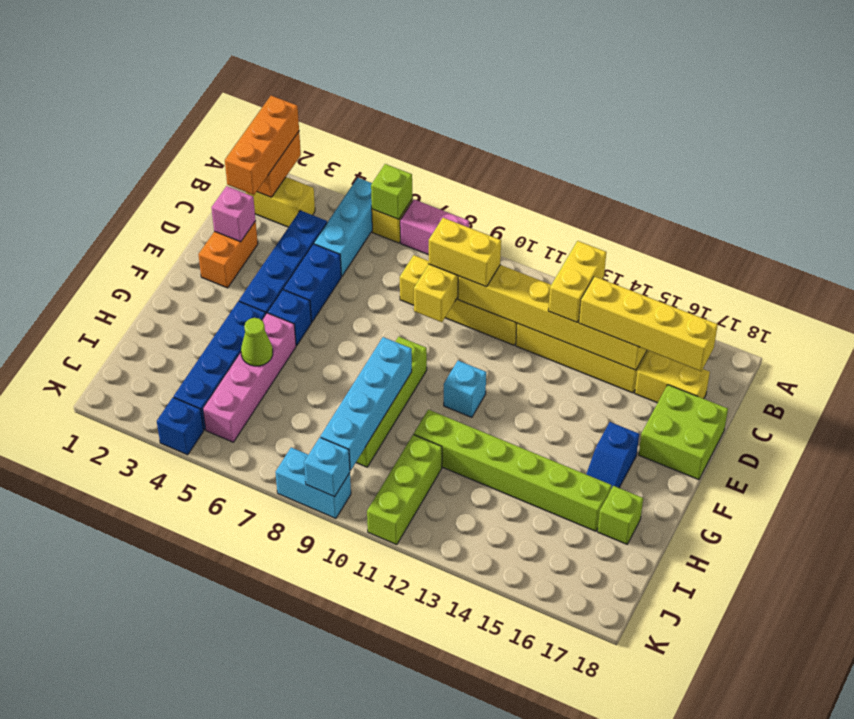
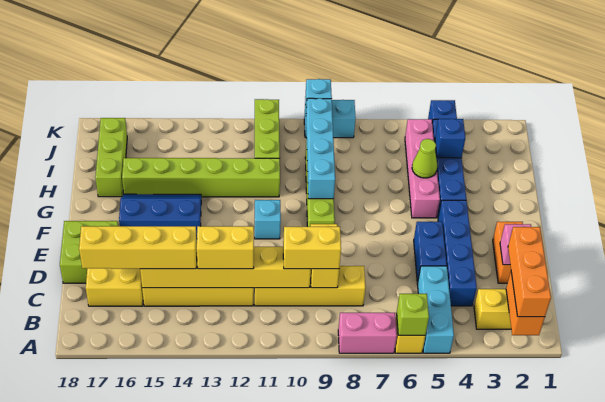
yellow brick B13:C13 level 3 -> yellow brick C12:C13 level 3
blue brick F5 level 1 -> blue brick I4 level 2
blue slope F16:G16 level 1 top F -> blue slope F14:G16 level 1 top F
lime brick H17 level 1 -> lime brick H17:J17 level 1

